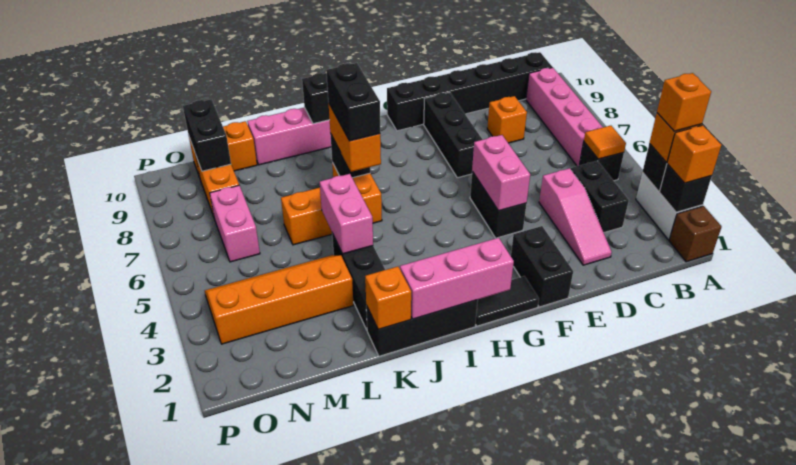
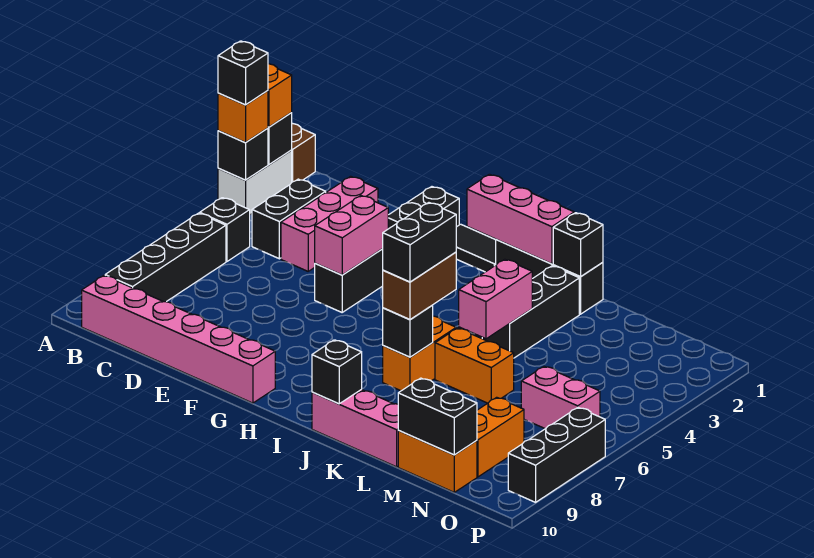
orange brick A3 level 4 -> black brick A3 level 4
orange tile B5 level 2 -> none
pink brick B6:B9 level 1 -> black brick B6:B9 level 1
black brick B10:G10 level 1 -> pink brick B10:G10 level 1
pink slope D2:D4 level 1 top 4 -> pink brick D2:D4 level 1
orange brick D8 level 1 -> none
black brick F7:F9 level 1 -> black brick P7:P9 level 1
orange brick J6:J7 level 3 -> brown brick J6:J7 level 3
orange brick K1 level 2 -> black brick K1 level 2
orange slope L3:O4 level 1 top 3 -> none
pink brick N6:N7 level 1 -> pink brick N6:O6 level 1
black brick N9:N10 level 2 -> black brick M10:N10 level 2

